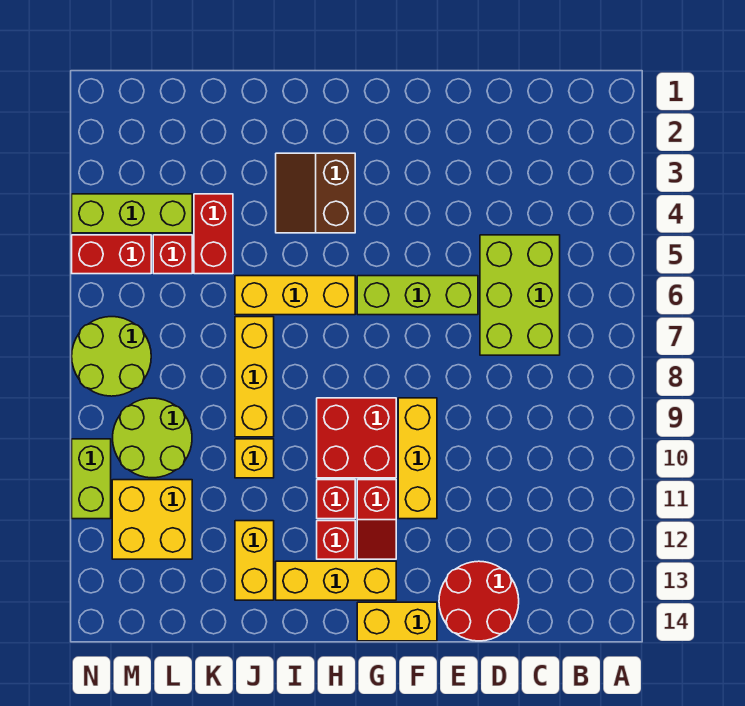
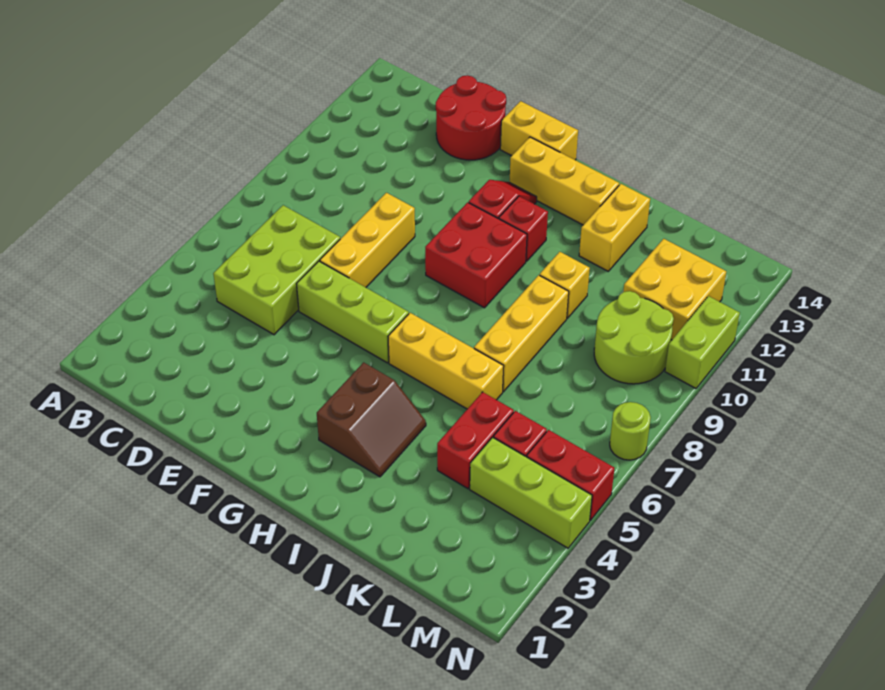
yellow brick F9:F11 level 1 -> yellow brick E7:E9 level 1
red brick H12 level 1 -> none
lime round brick M7:N8 level 1 -> lime round brick N7 level 1

